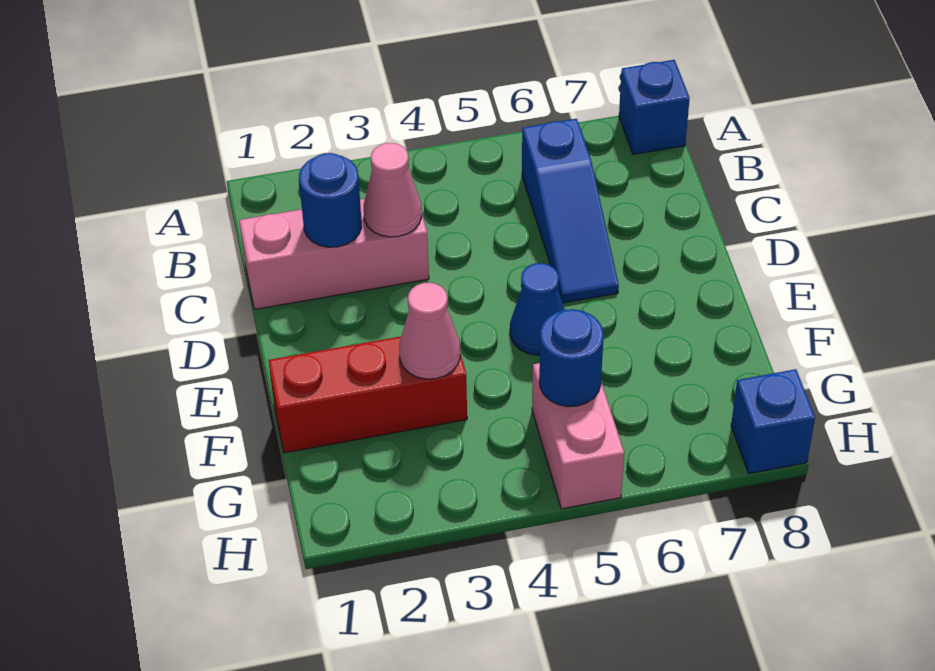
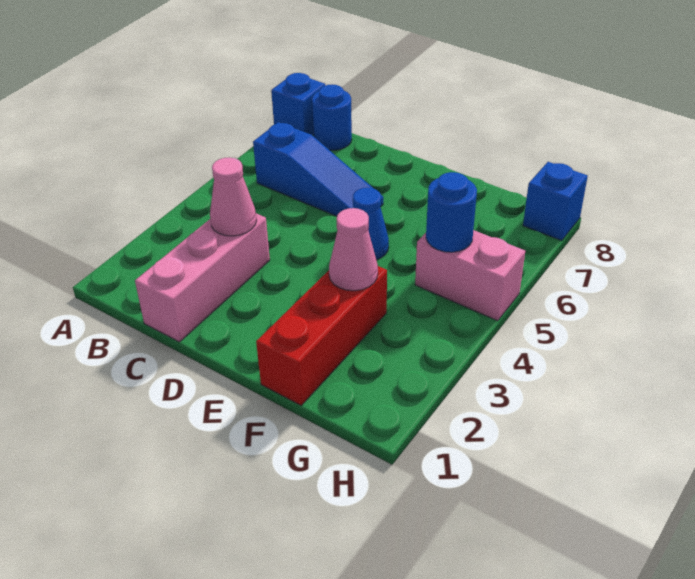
blue round brick C2 level 2 -> blue round brick B8 level 1

